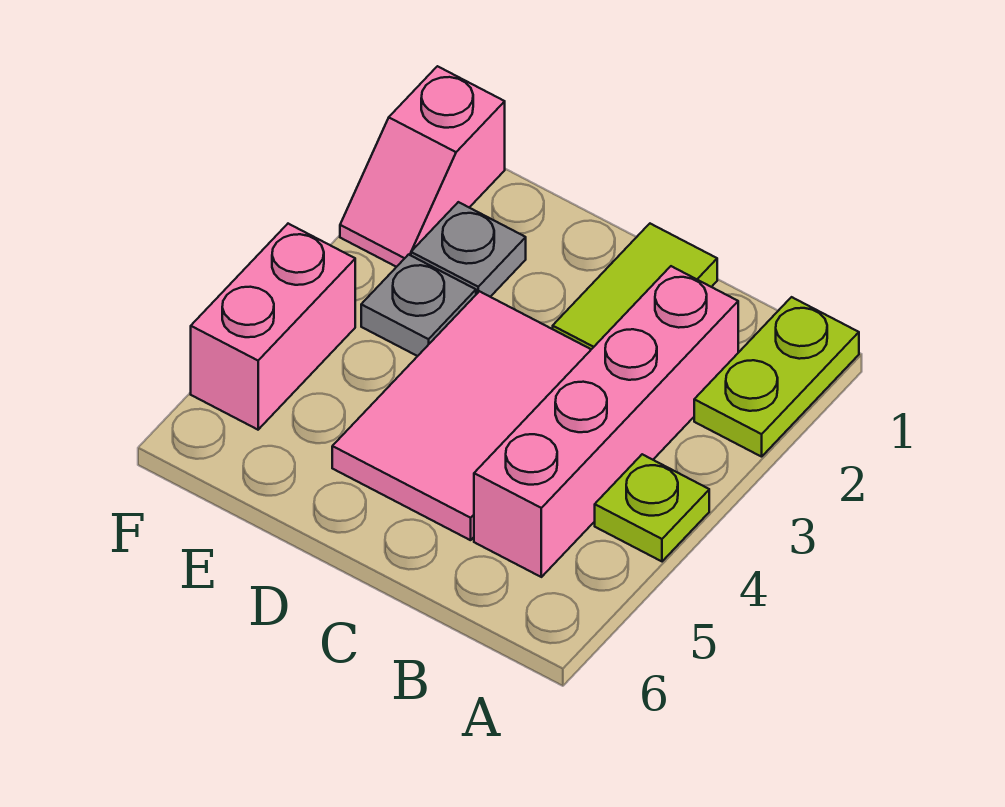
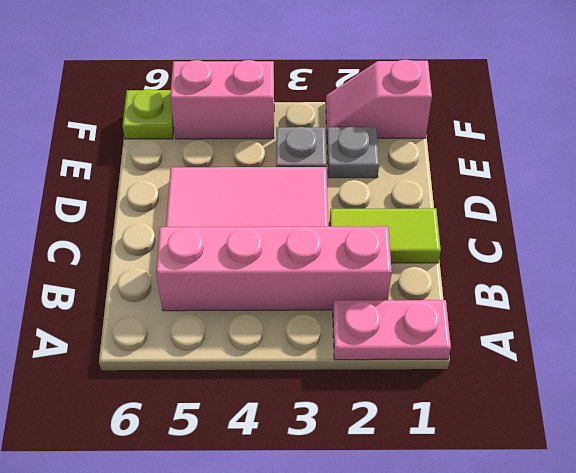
lime plate A1:A2 level 1 -> pink plate A1:A2 level 1
lime plate A4 level 1 -> lime plate F6 level 1

